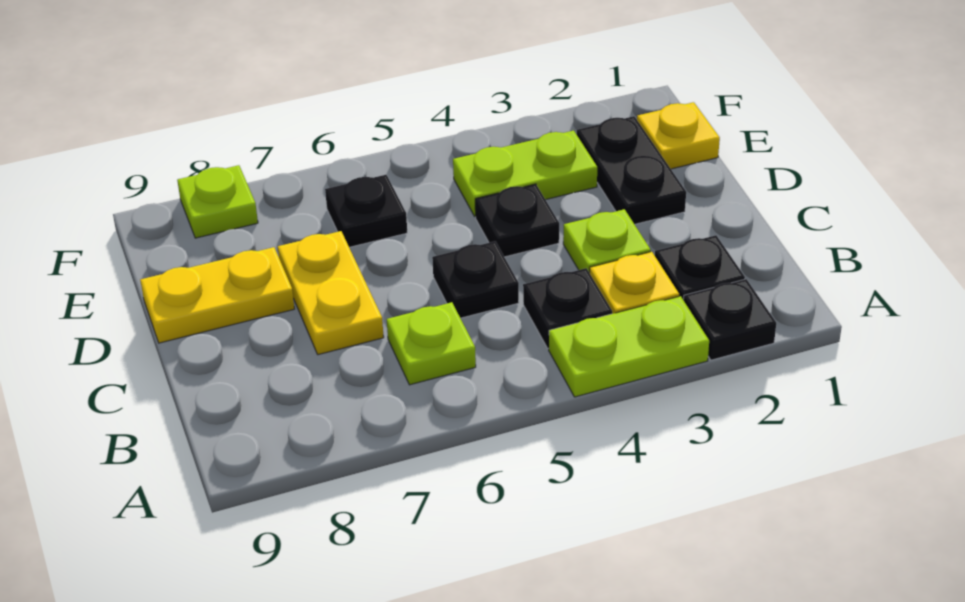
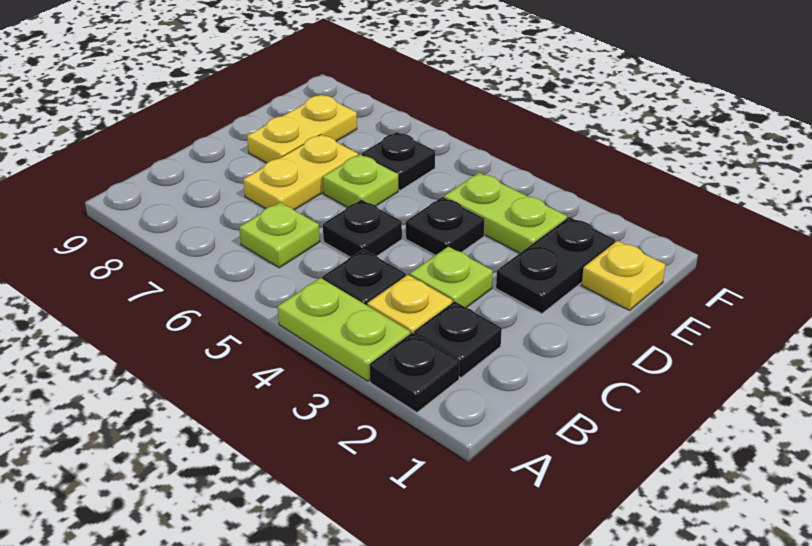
yellow plate D8:D9 level 1 -> yellow plate D8:E8 level 1
lime plate F8 level 1 -> lime plate D6 level 1

